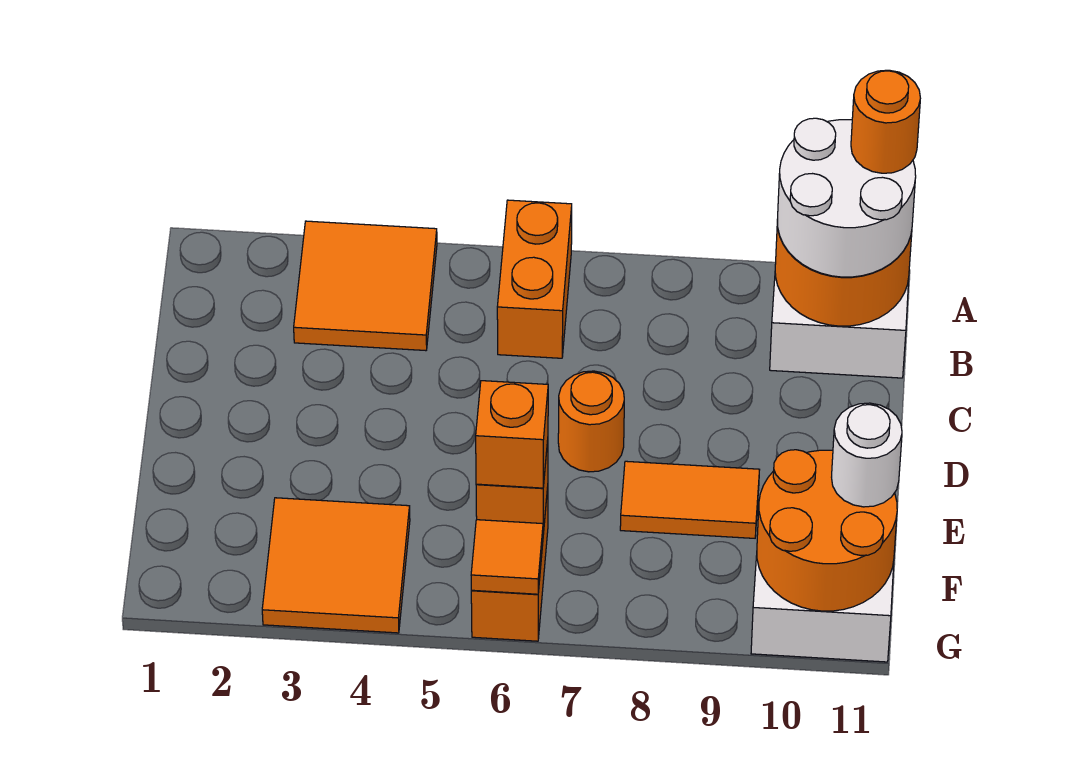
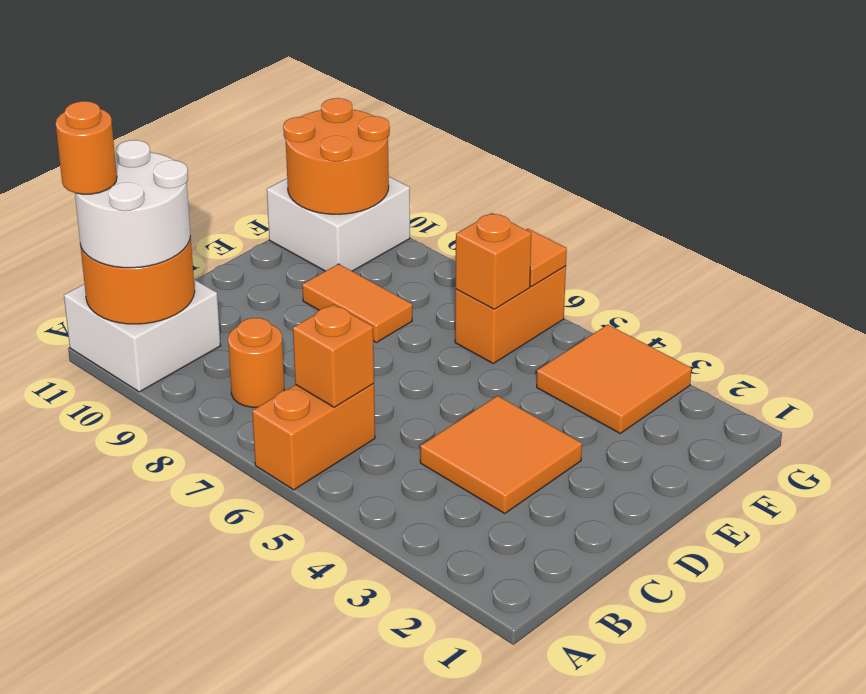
orange tile A3:B4 level 1 -> orange tile C3:D4 level 1
orange round brick D7 level 1 -> orange round brick B8 level 1
orange brick F6 level 3 -> orange brick B6 level 2
white round brick F11 level 3 -> none

